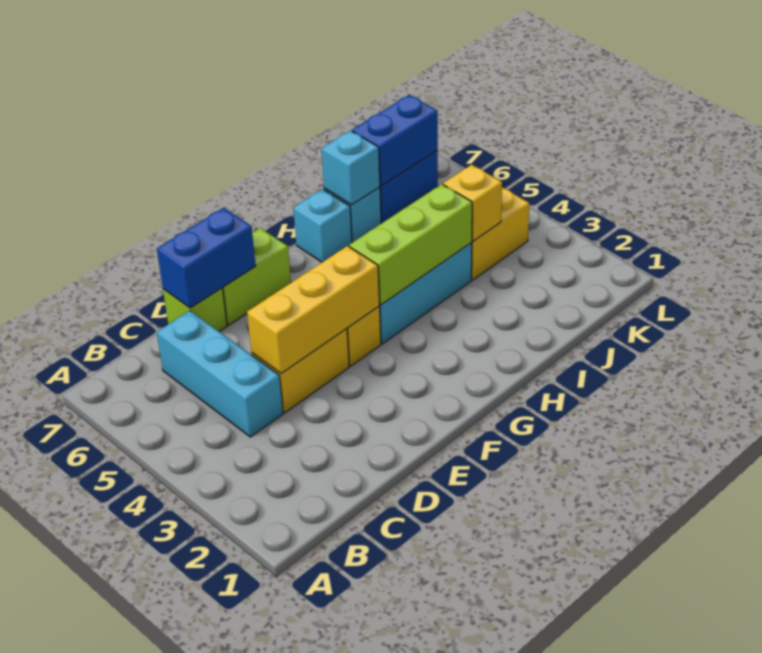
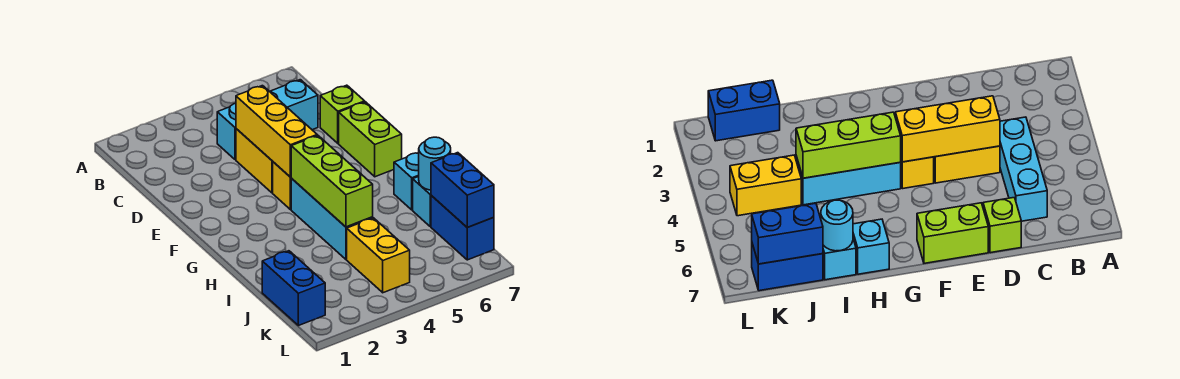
blue brick D7:E7 level 2 -> blue brick J1:K1 level 1
cyan brick I7 level 2 -> cyan round brick I7 level 2
yellow brick J4 level 2 -> none

